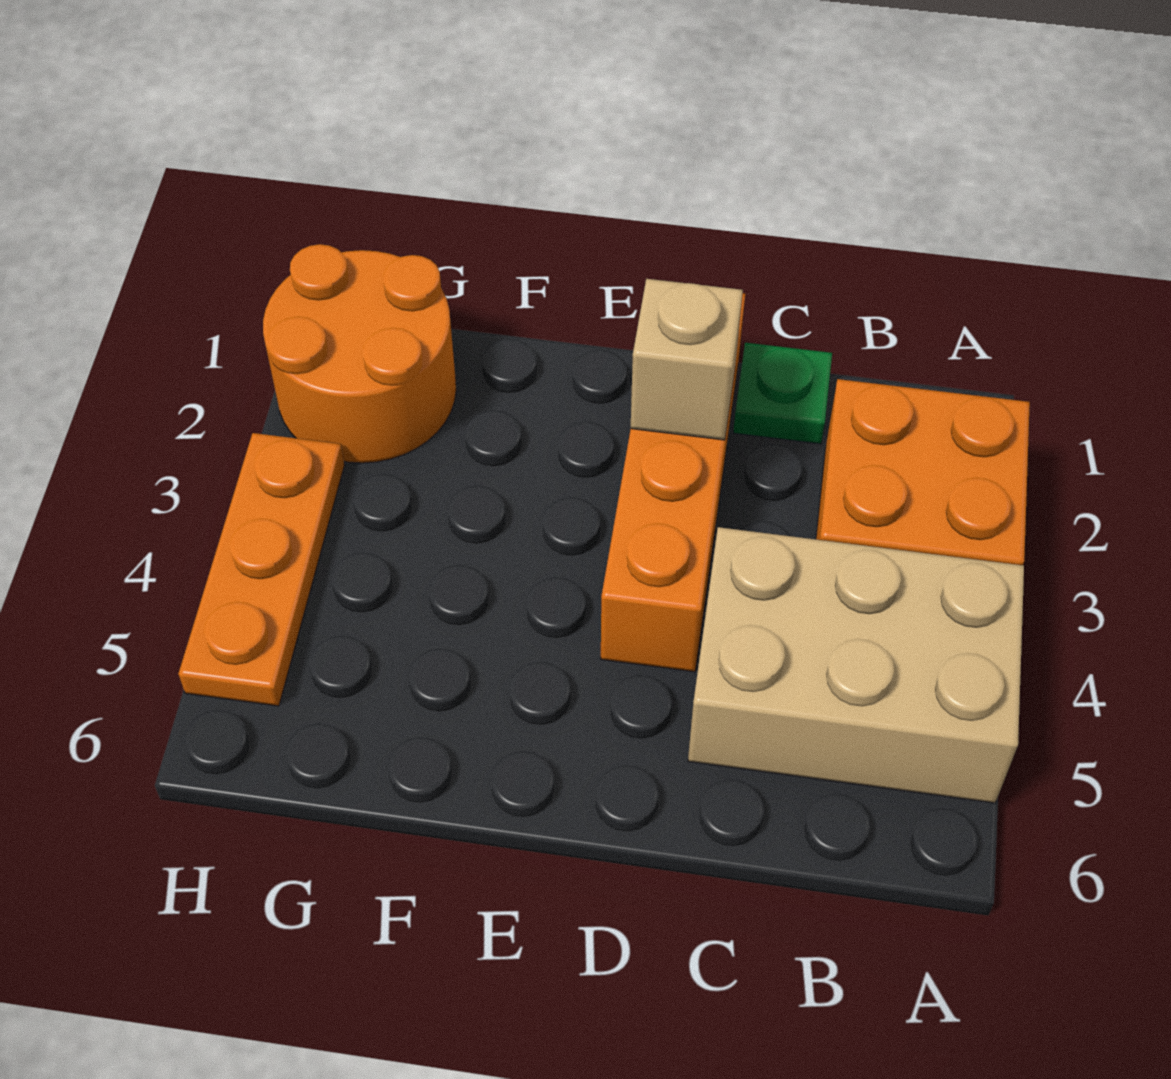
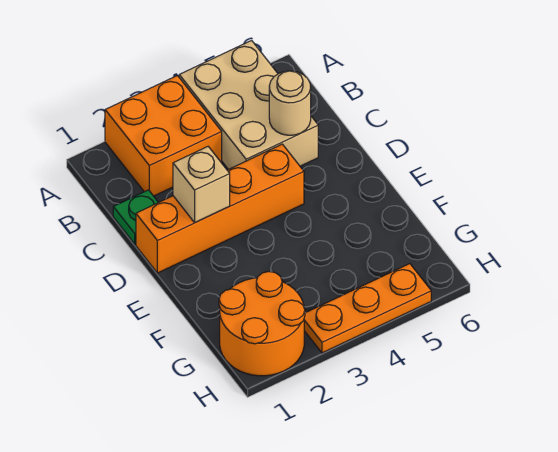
none -> tan round brick C5 level 2

